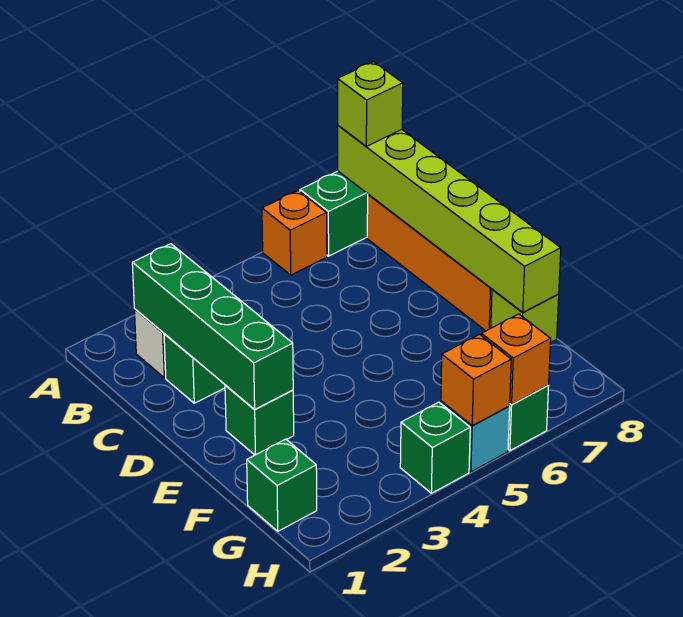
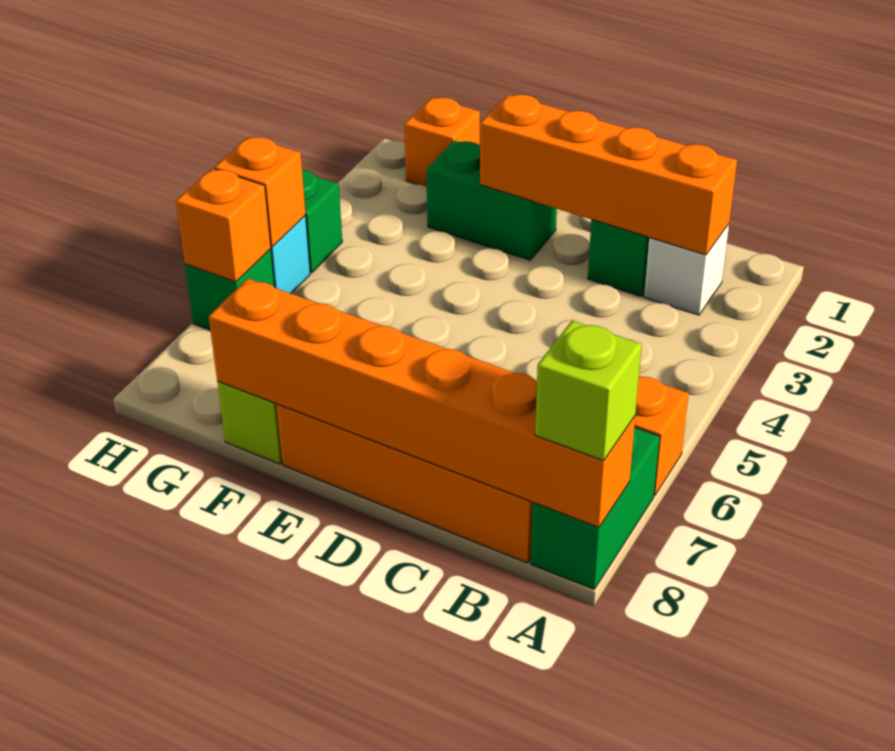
lime brick A8:F8 level 2 -> orange brick A8:F8 level 2
green brick B2:E2 level 2 -> orange brick B2:E2 level 2
green brick E2 level 1 -> green brick E2:F2 level 1
green brick G1 level 1 -> orange brick G1 level 1

